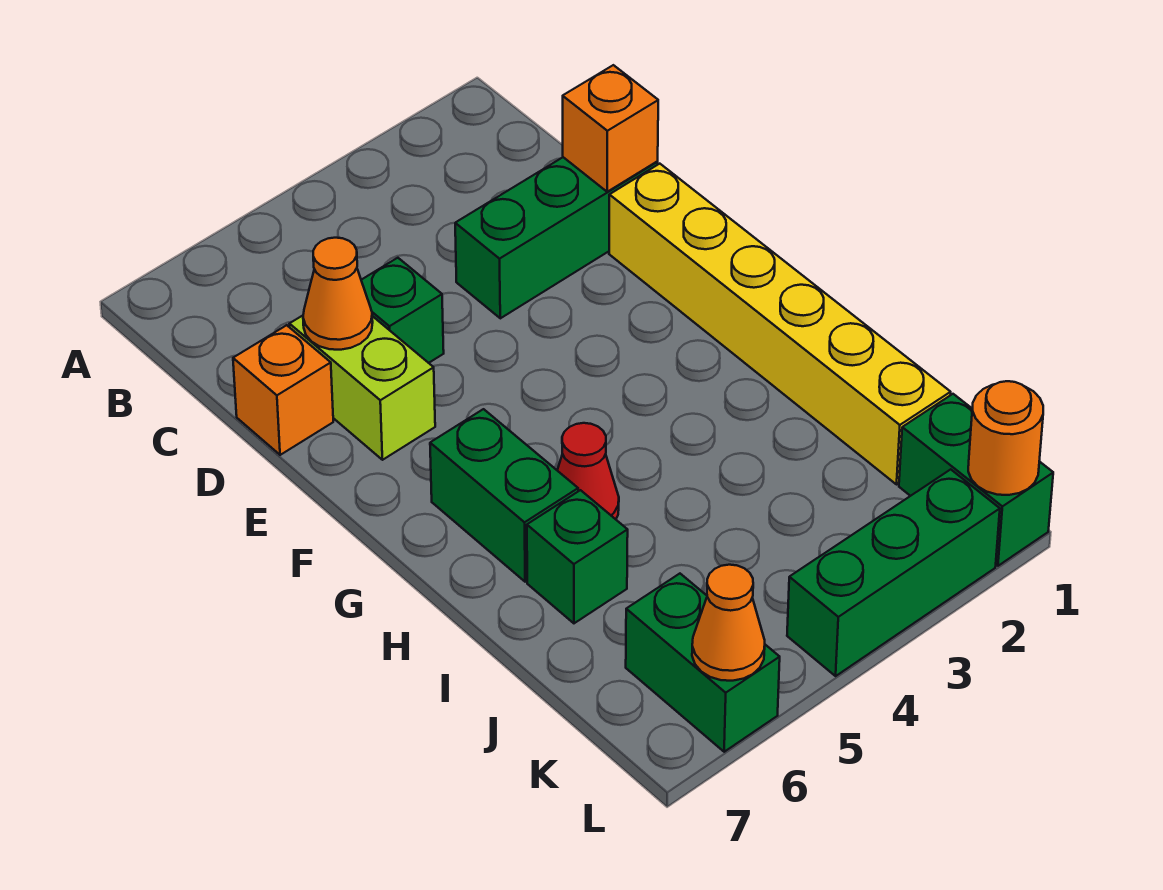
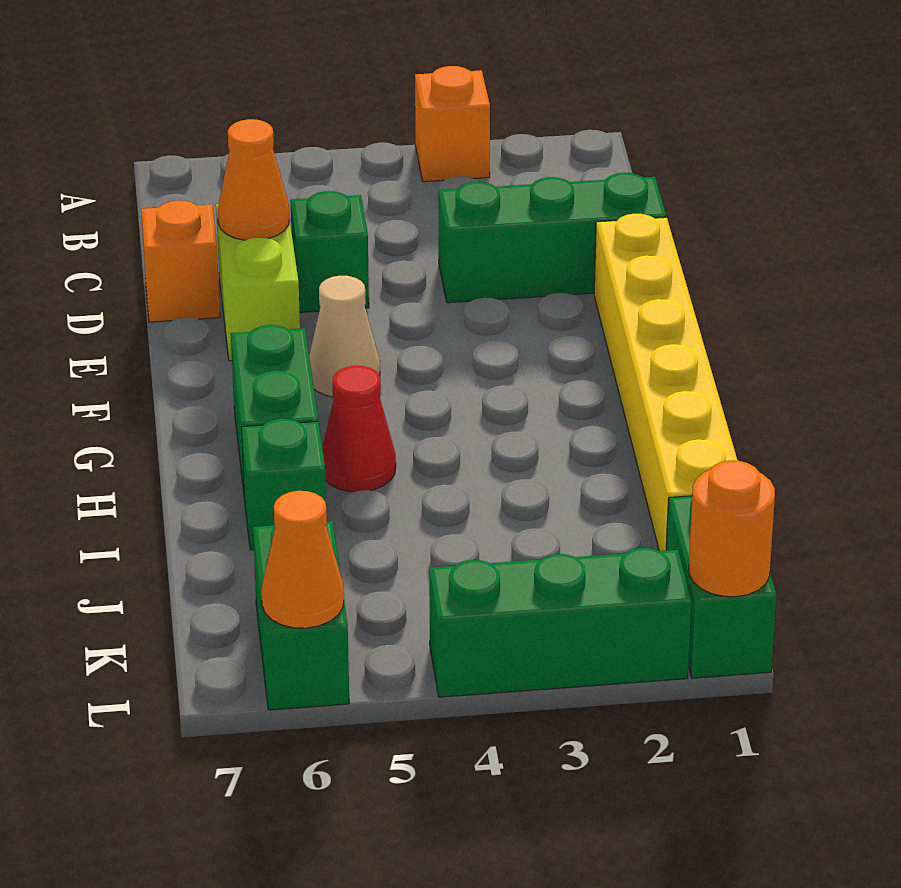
orange brick D1 level 2 -> orange brick A3 level 1
none -> tan cone F5 level 1

